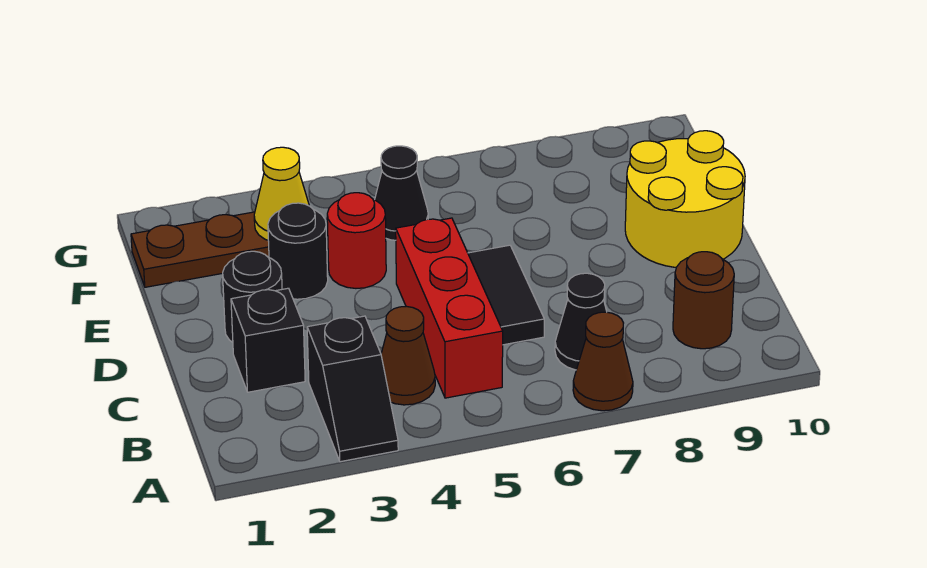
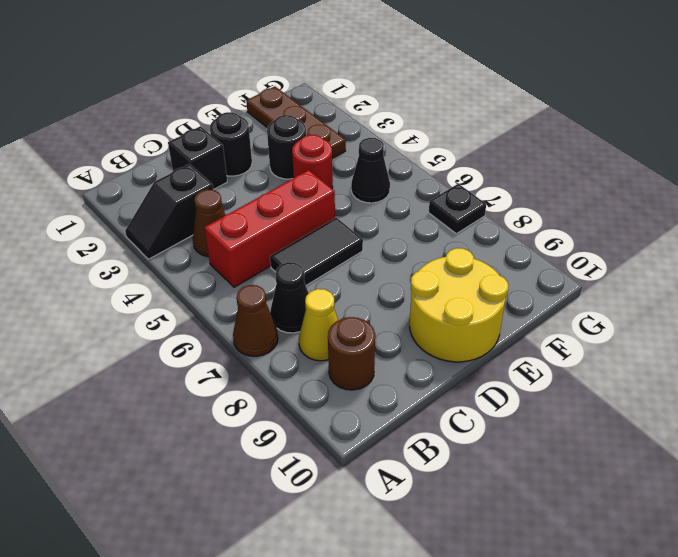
yellow cone F3 level 2 -> yellow cone B8 level 1
none -> black plate G7 level 1

